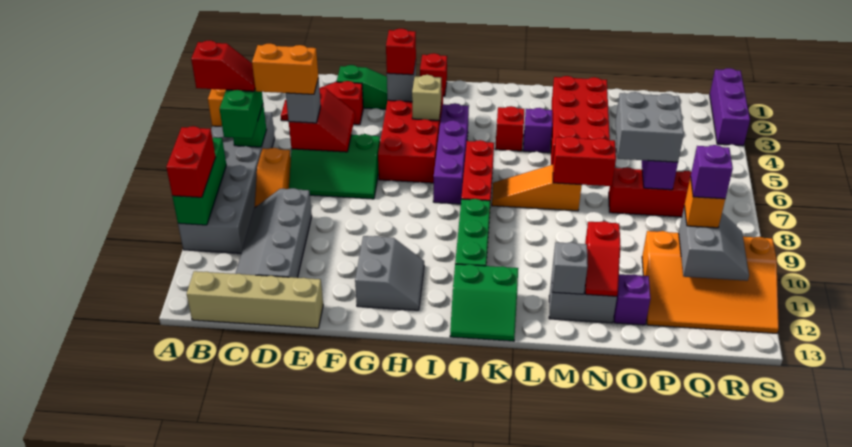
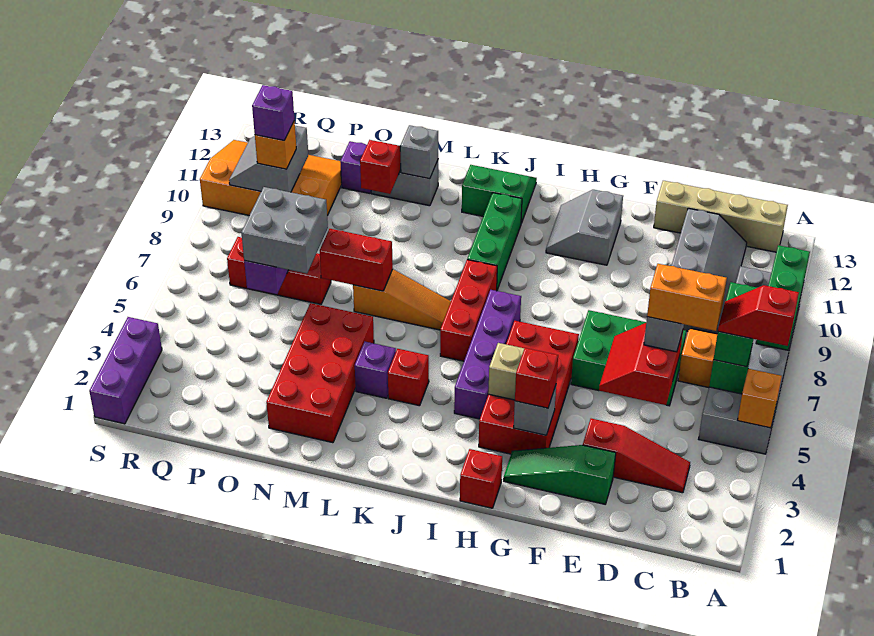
red brick A9:A10 level 3 -> none
green slope D6:F7 level 1 top 6 -> green brick D6:F7 level 1

